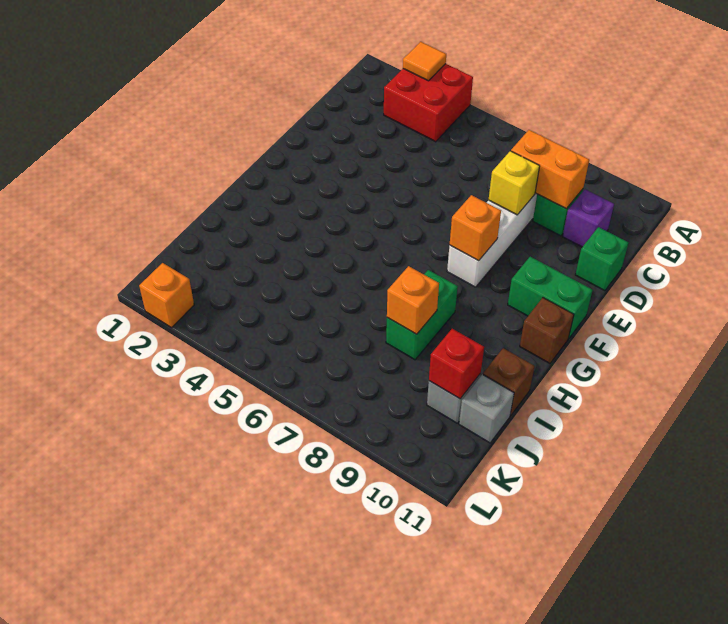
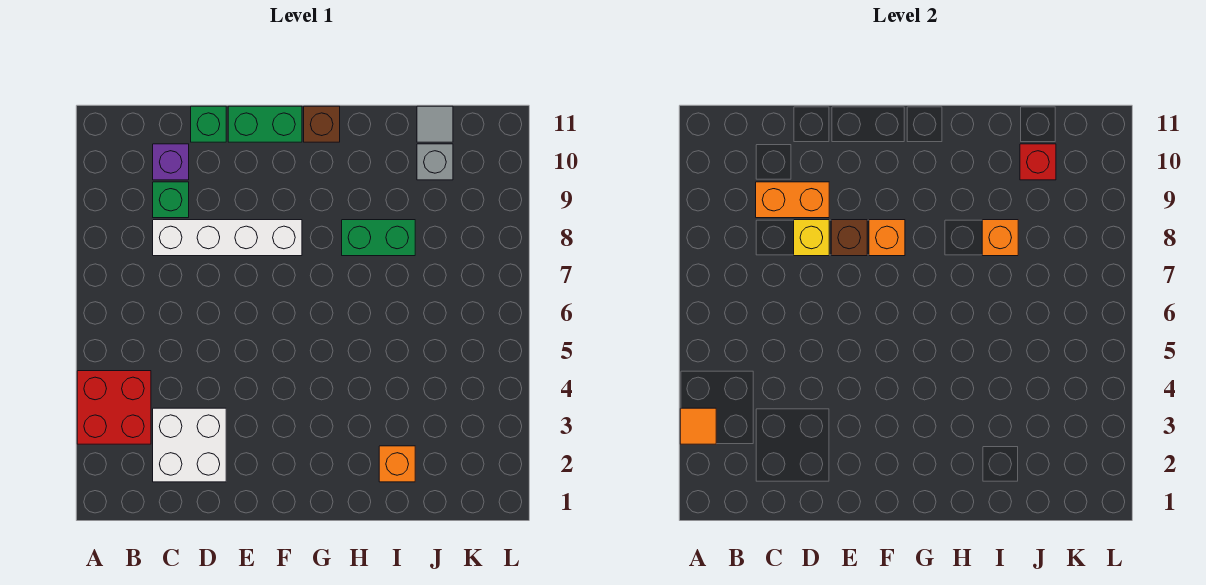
none -> white brick C2:D3 level 1
orange brick C8:C9 level 2 -> orange brick C9:D9 level 2
green brick F10:F11 level 1 -> green brick E11:F11 level 1
brown brick I11 level 1 -> brown brick E8 level 2
grey brick J11 level 1 -> grey tile J11 level 1
orange brick L2 level 1 -> orange brick I2 level 1

